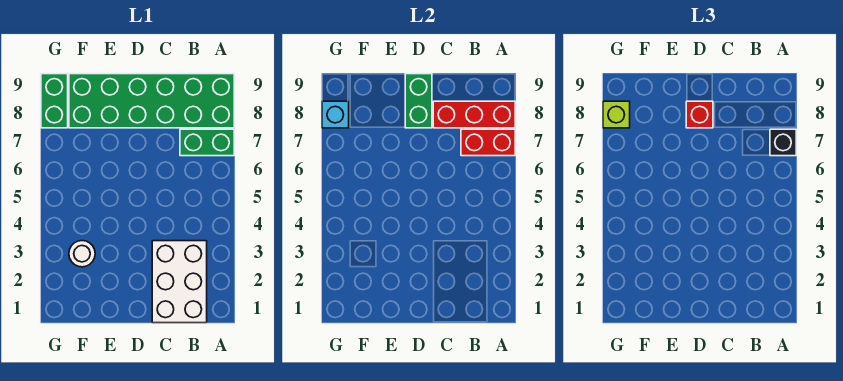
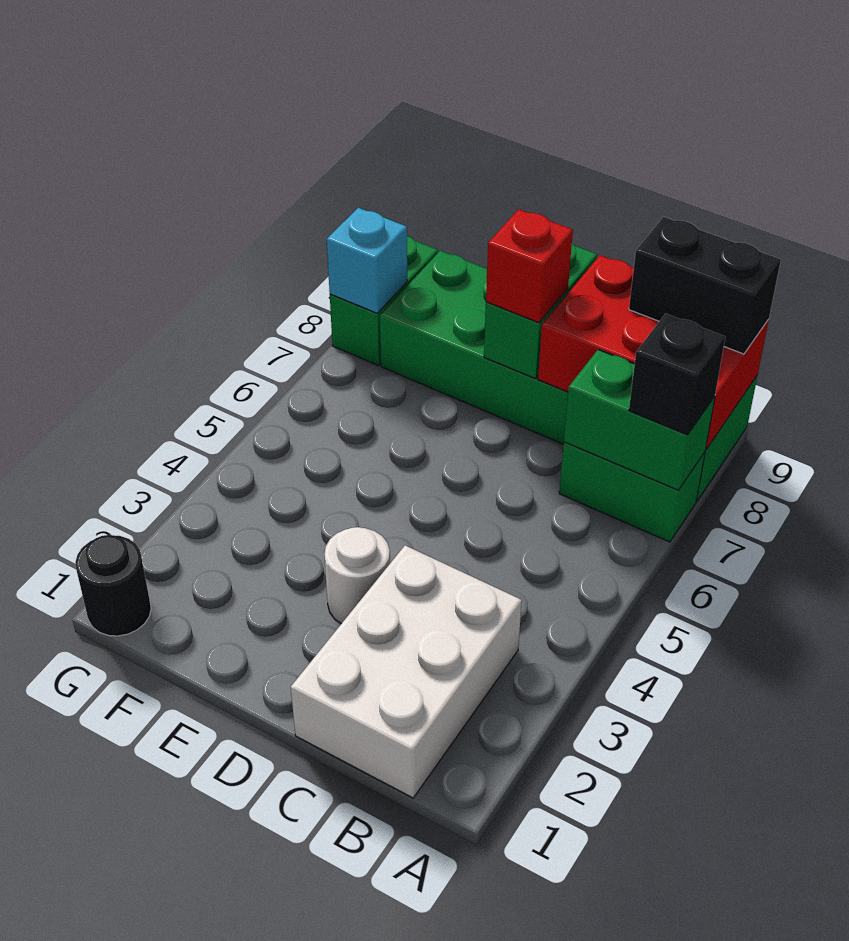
red brick A7:B7 level 2 -> green brick A7:B7 level 2
red brick A8:C8 level 2 -> red brick A8:C9 level 2
none -> black brick A9:B9 level 3
white round brick F3 level 1 -> white round brick D3 level 1
none -> black round brick G1 level 1
lime brick G8 level 3 -> none

